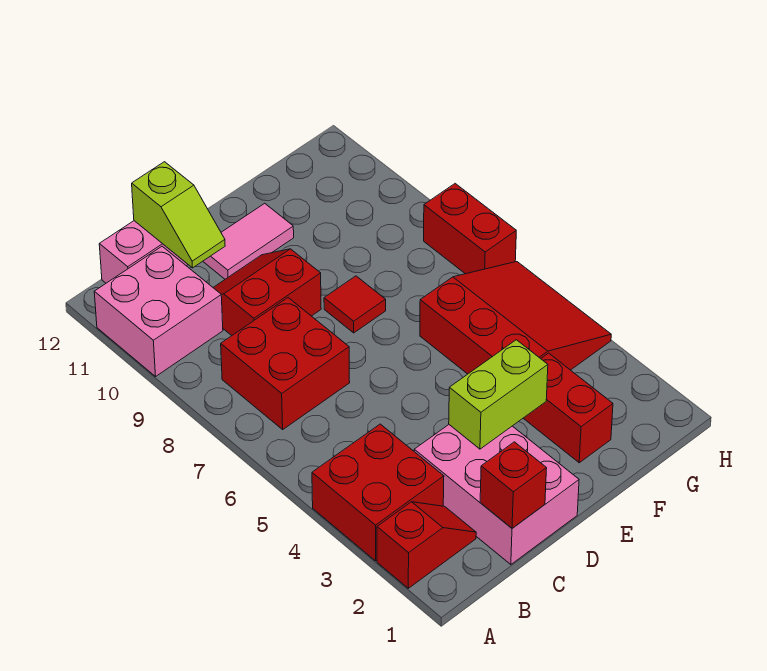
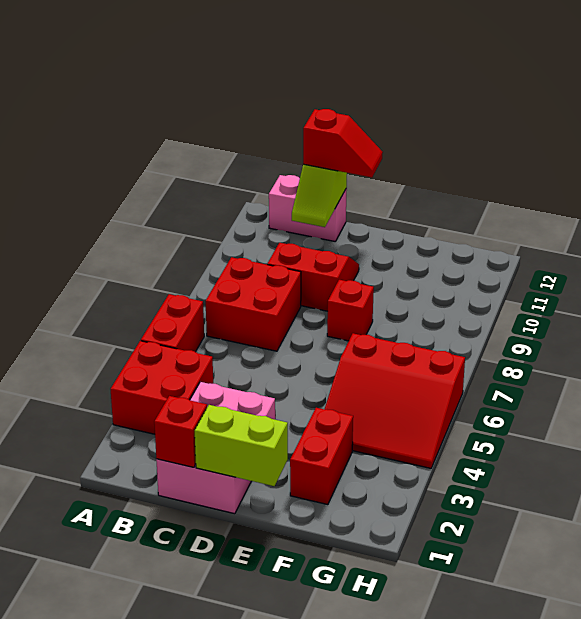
red slope A2:B2 level 1 top A -> red slope C12:D12 level 3 top C
pink brick A10:B11 level 1 -> none
lime brick D3:E3 level 2 -> lime brick D1:E1 level 2
pink tile D11:E11 level 1 -> none
red tile E8 level 1 -> red brick E8 level 1
red slope F4:H6 level 1 top F -> red slope F4:H6 level 1 top 6
red brick H7:H8 level 1 -> red brick A5:A6 level 1

